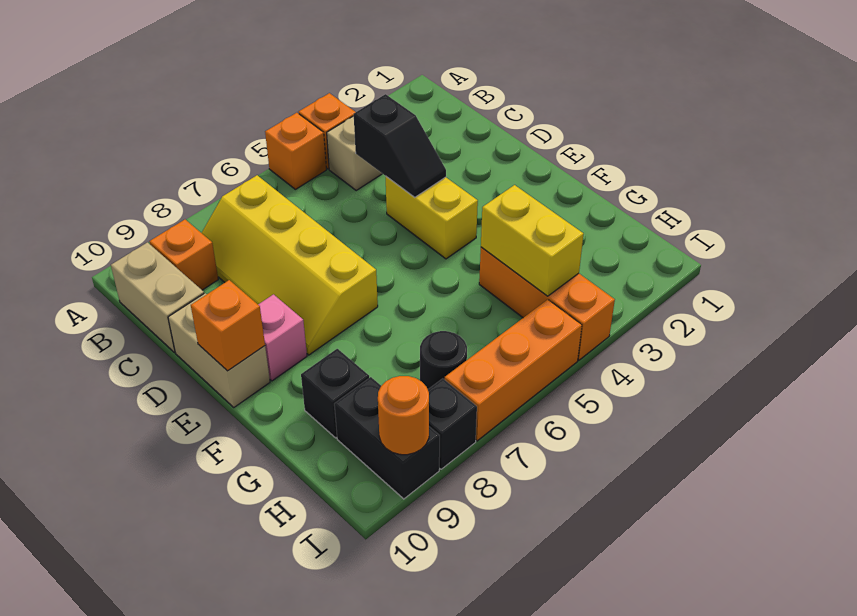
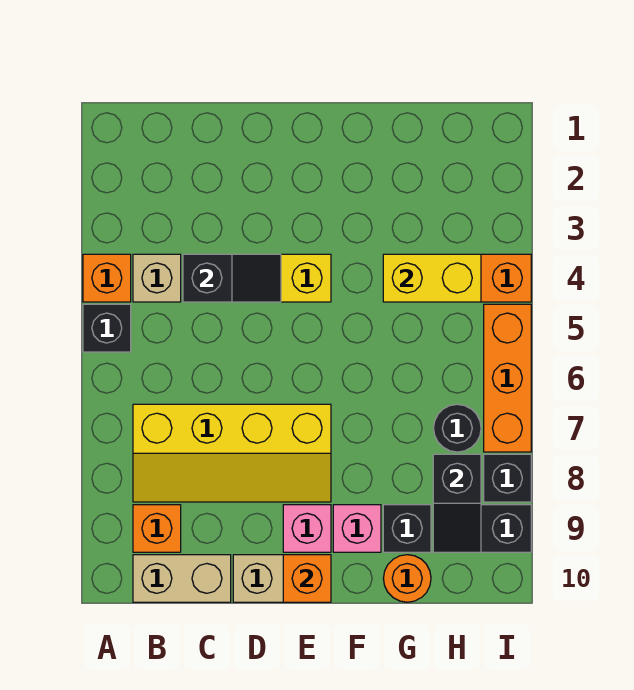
orange brick A5 level 1 -> black brick A5 level 1
none -> pink brick F9 level 1
none -> black slope H8:H9 level 2 top 8
orange round brick I9 level 2 -> orange round brick G10 level 1

